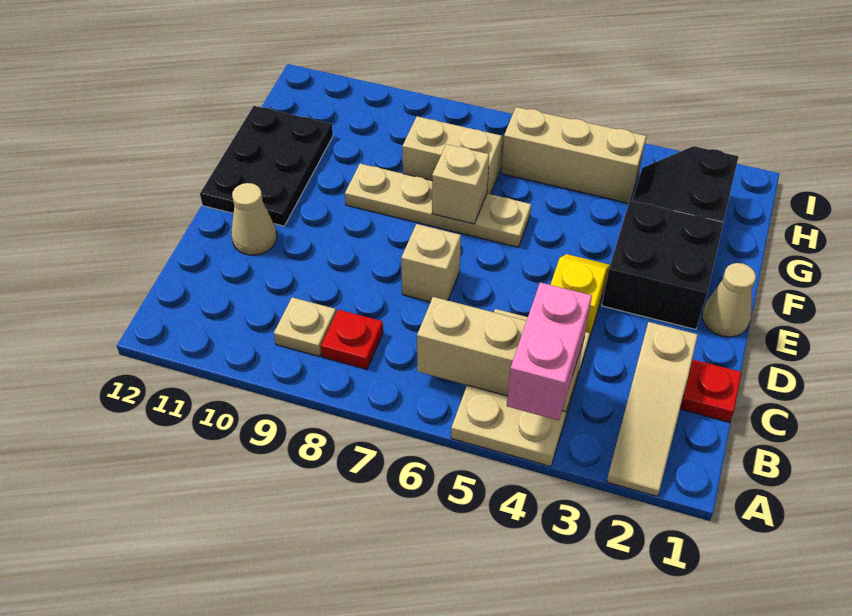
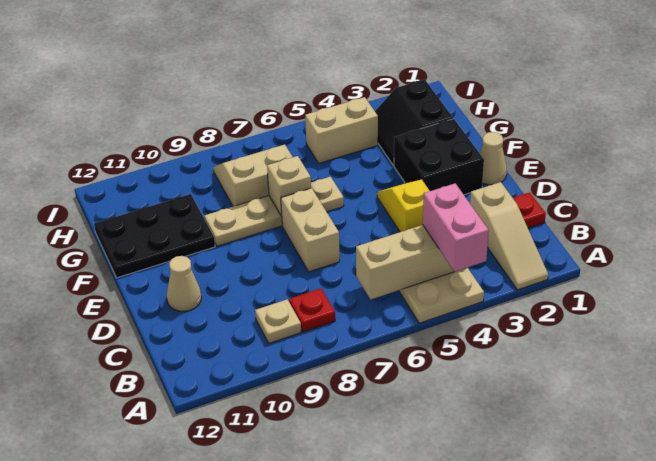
tan brick D7 level 1 -> tan brick D7:E7 level 1
black plate E11:G12 level 1 -> black plate F10:G12 level 1
tan brick H4:H6 level 1 -> tan brick H4:H5 level 1

